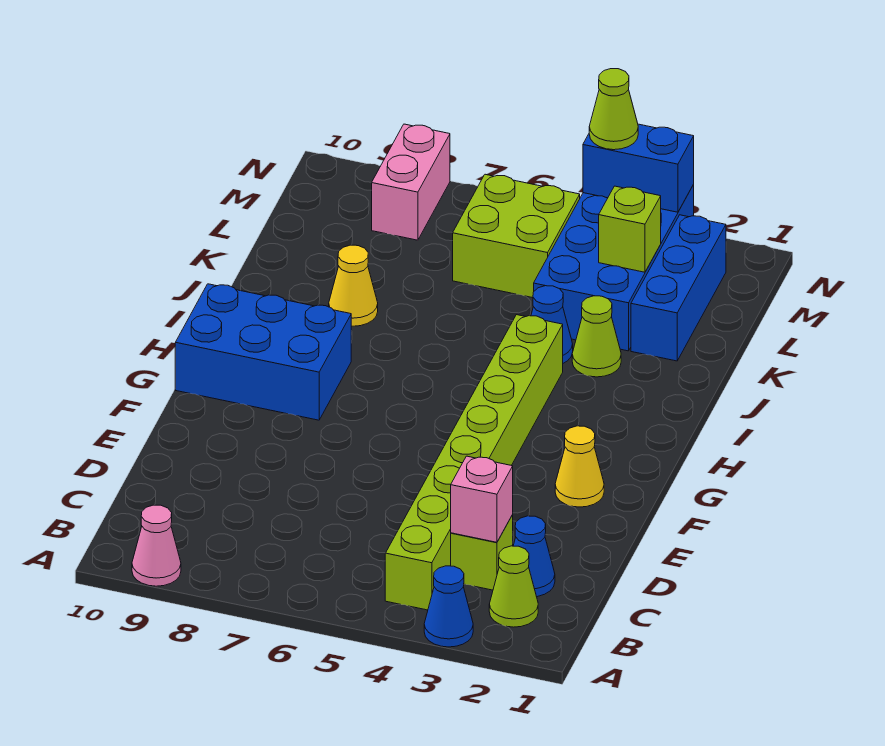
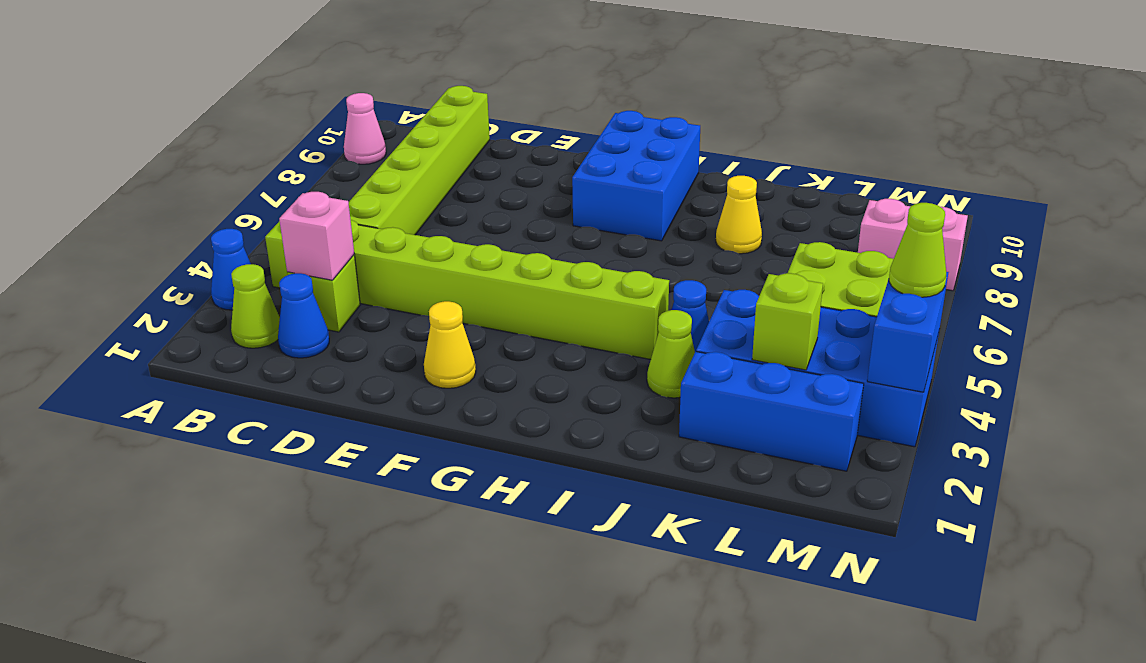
none -> lime brick C5:C10 level 1

